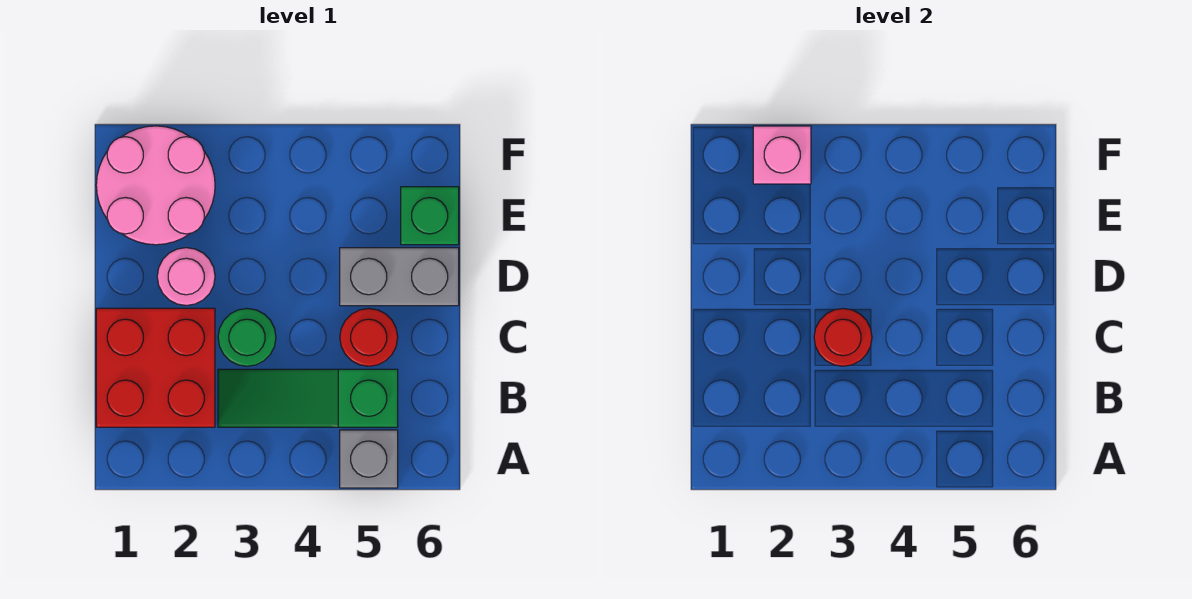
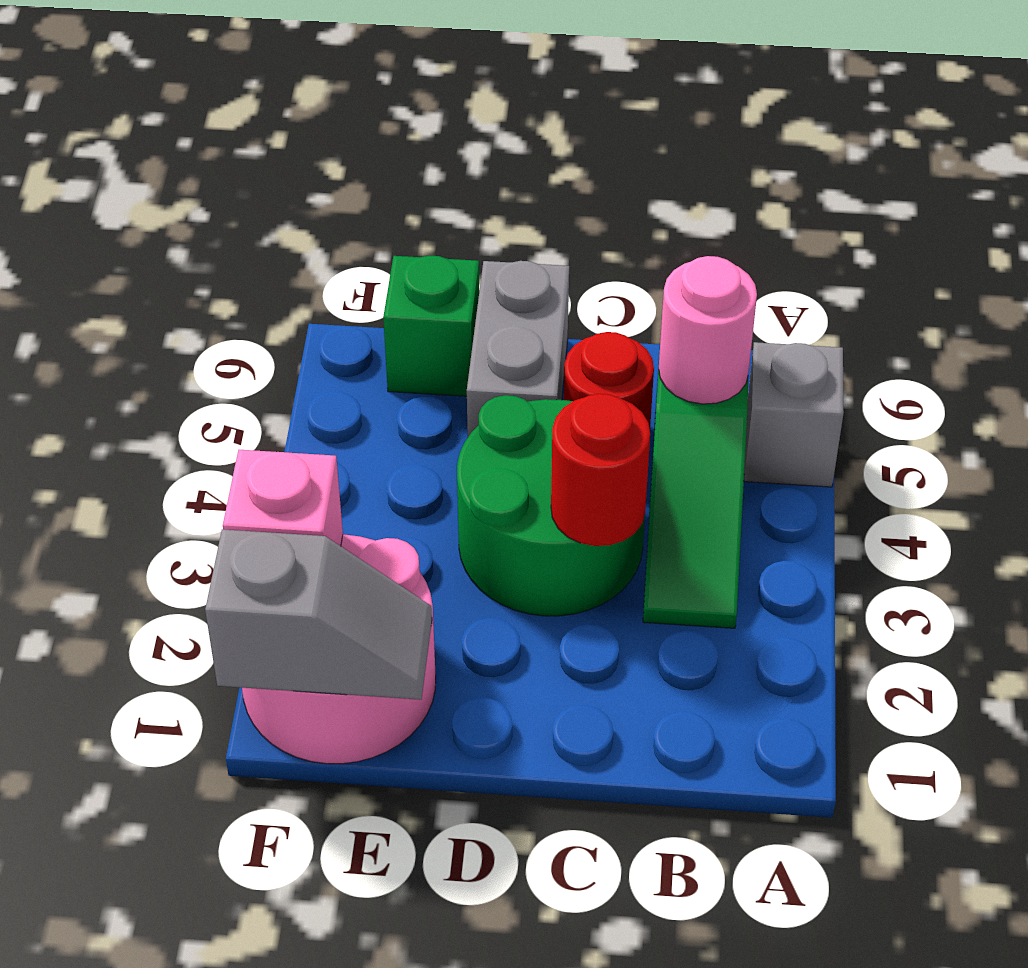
red brick B1:C2 level 1 -> none
green round brick C3 level 1 -> green round brick C3:D4 level 1
pink round brick D2 level 1 -> pink round brick B5 level 2
none -> grey slope E1:F1 level 2 top F

